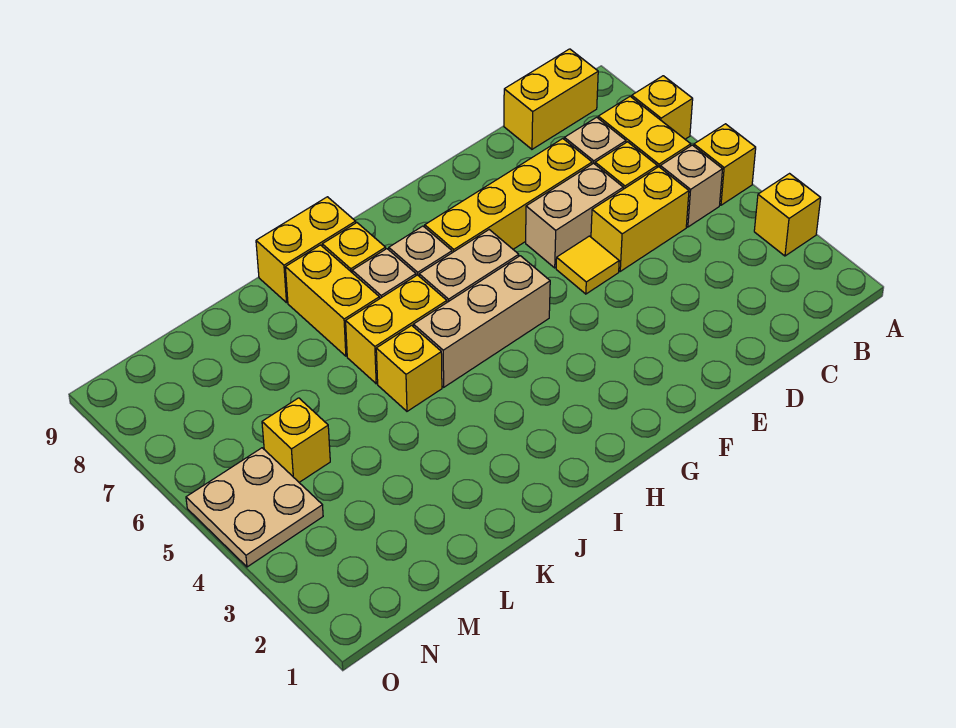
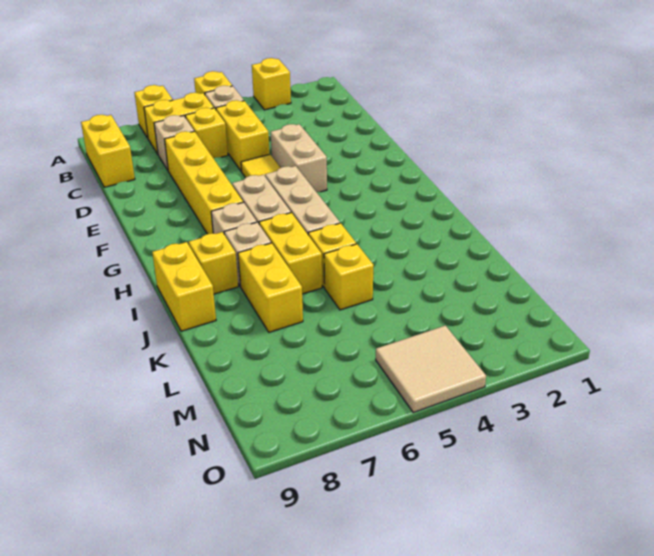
tan brick D6:E6 level 1 -> tan brick E4:F4 level 1
yellow brick J7:J8 level 1 -> yellow brick J7:K7 level 1
yellow brick M5 level 1 -> yellow brick K5 level 1
tan plate N4:O5 level 1 -> tan tile N4:O5 level 1

